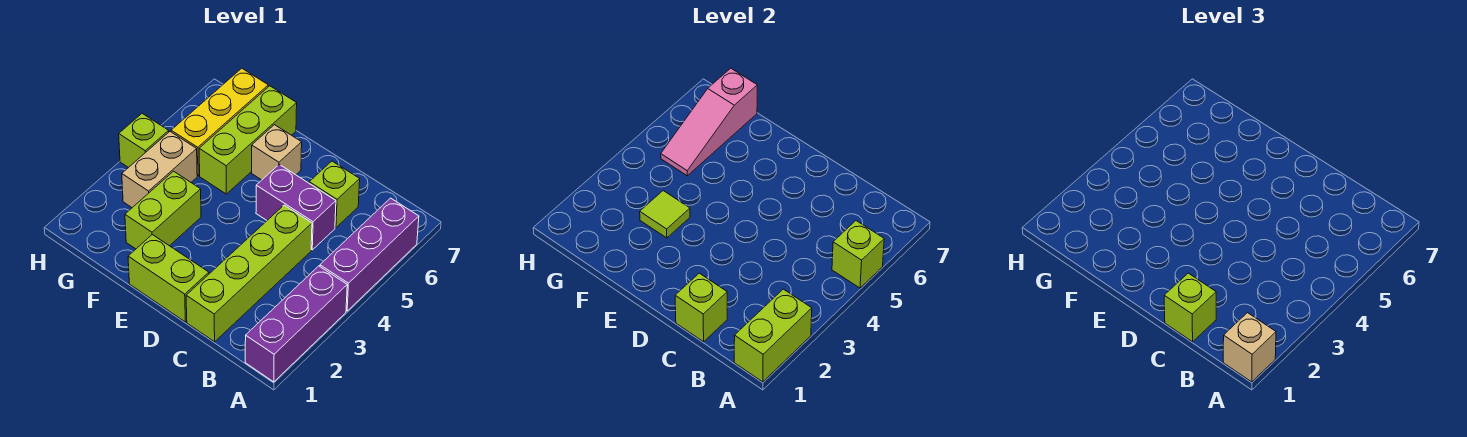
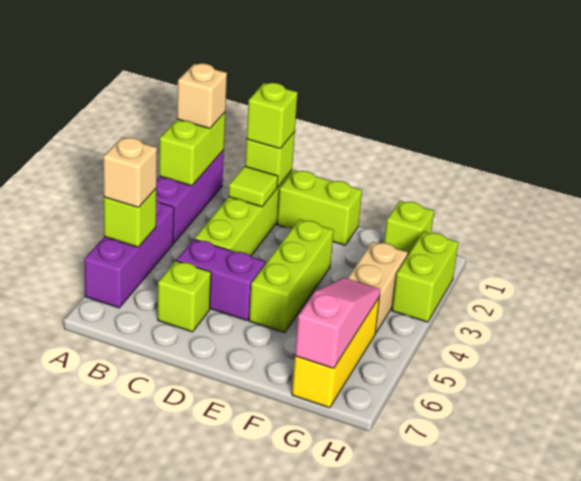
tan brick E6 level 1 -> tan brick A5 level 3
lime brick F2:F3 level 1 -> lime brick H2:H3 level 1
lime tile F3 level 2 -> lime tile C2 level 2
lime brick F5:F7 level 1 -> lime brick E3:E5 level 1
lime brick H4 level 1 -> lime brick G1 level 1

